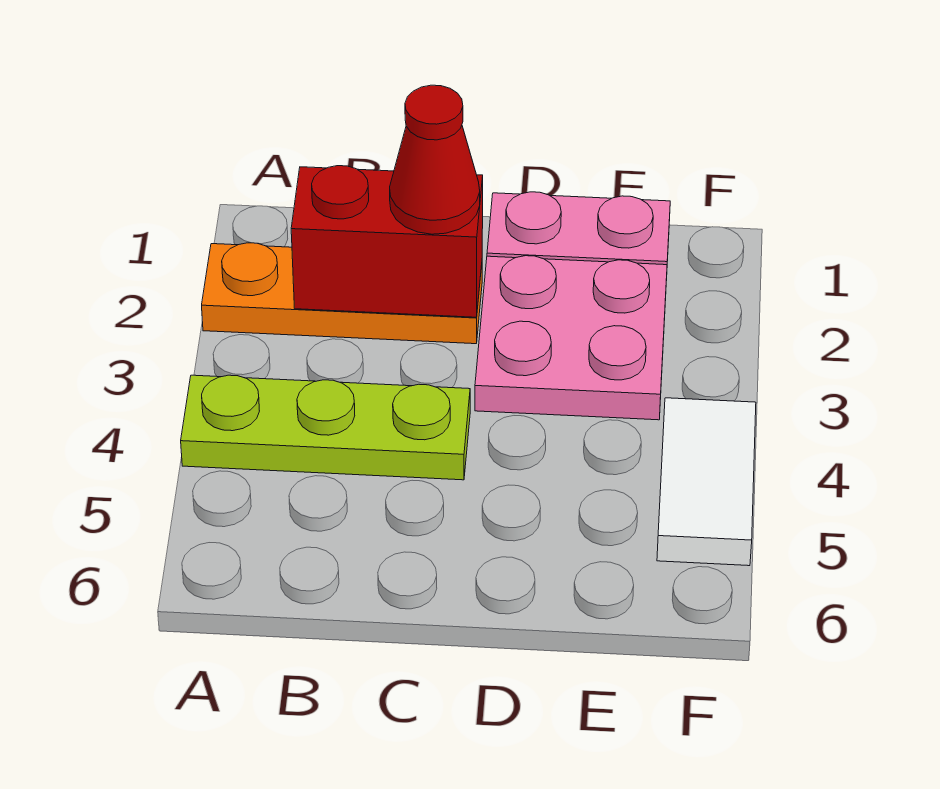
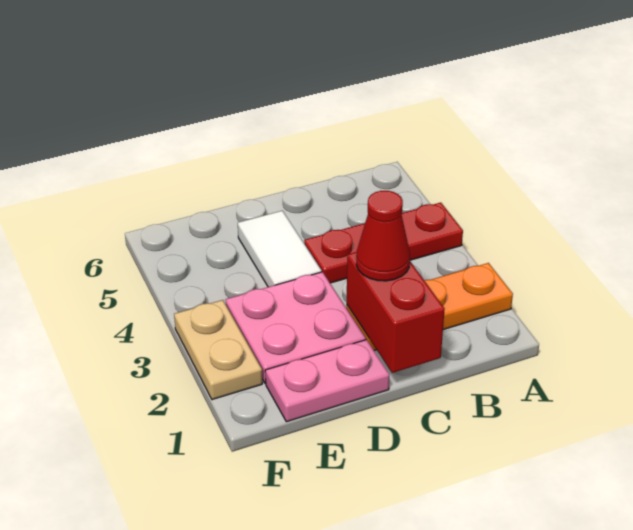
lime plate A4:C4 level 1 -> red plate A4:C4 level 1
red brick B2:C2 level 2 -> red brick C1:C2 level 2
none -> tan plate F2:F3 level 1
white tile F4:F5 level 1 -> white tile D4:D5 level 1

